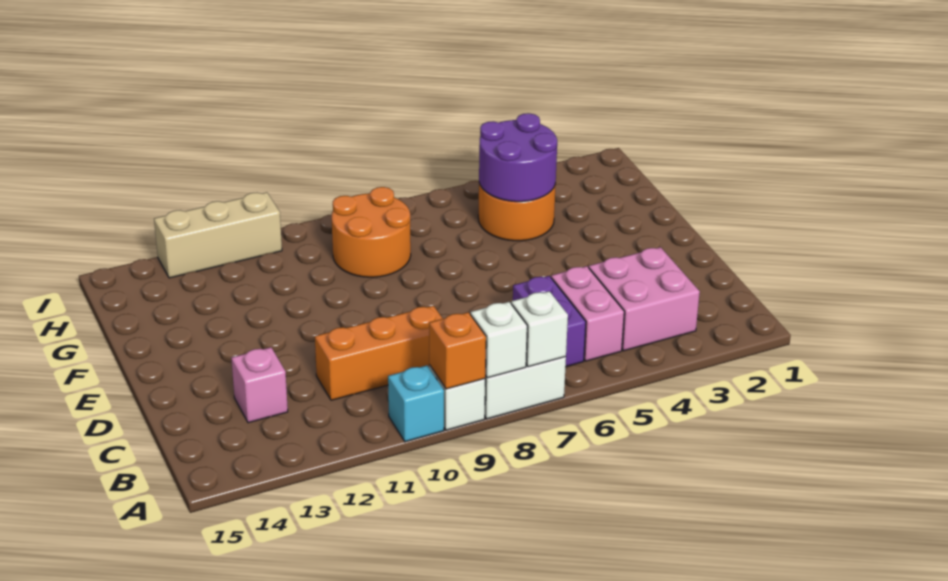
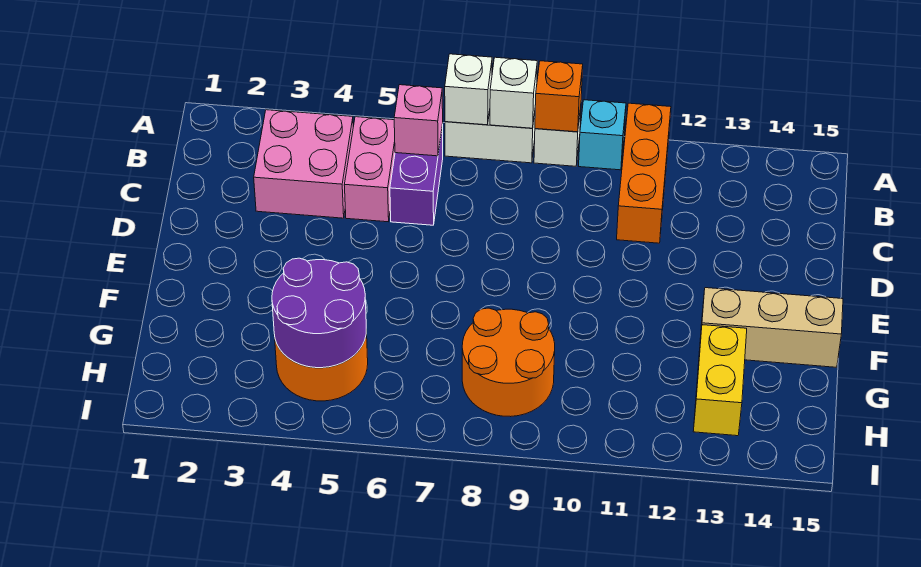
orange brick C9:C11 level 1 -> orange brick A11:C11 level 1
pink brick C13 level 1 -> pink brick B6 level 2
none -> yellow brick G13:H13 level 1
tan brick I11:I13 level 1 -> tan brick F13:F15 level 1

